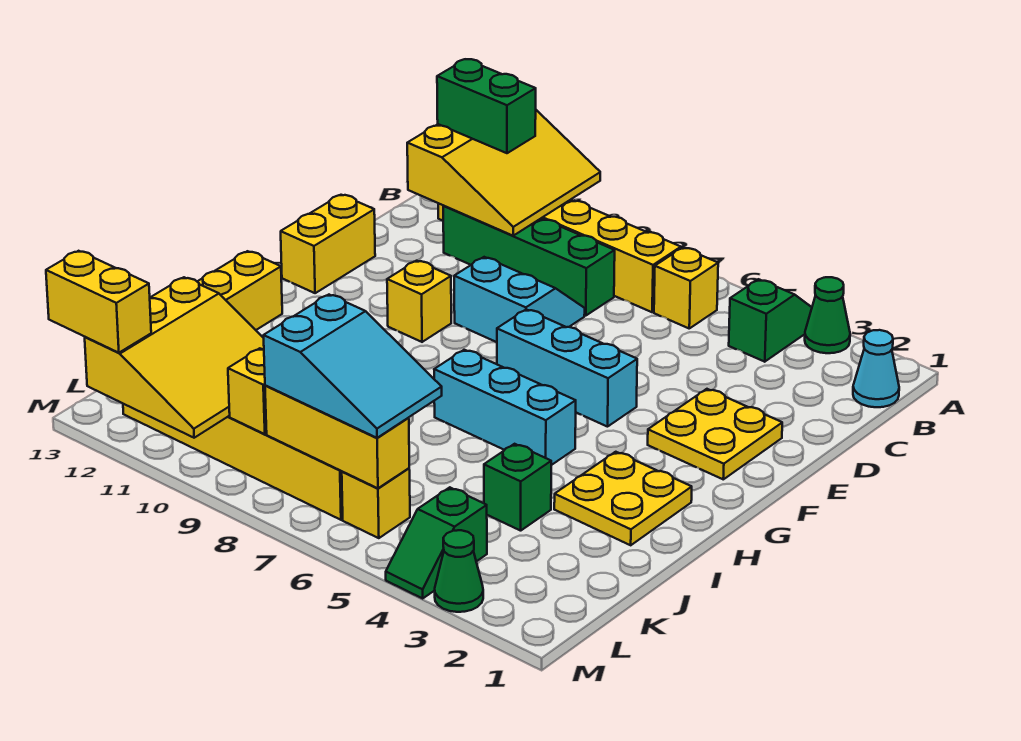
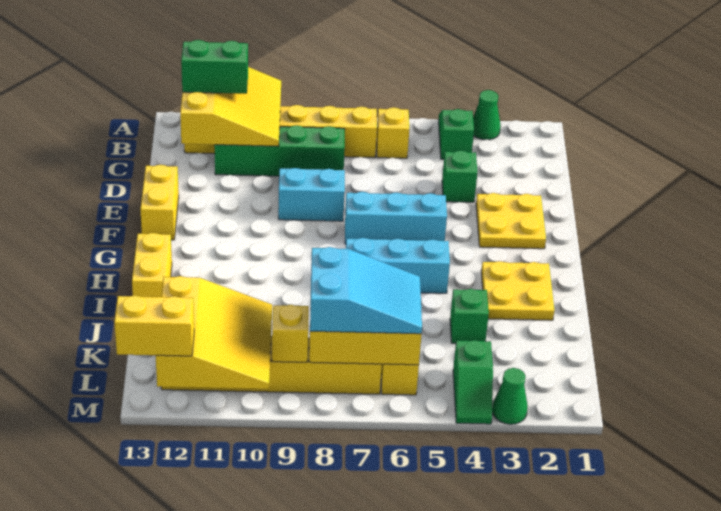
cyan cone B1 level 1 -> none
none -> green brick D4 level 1
yellow brick F10 level 1 -> none

